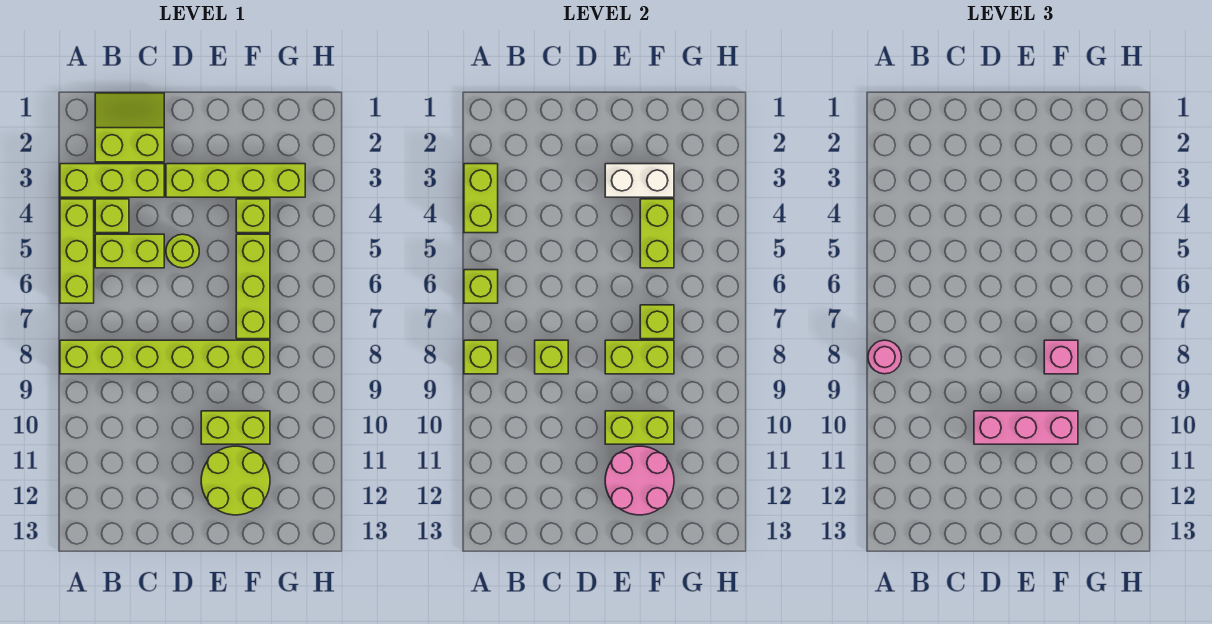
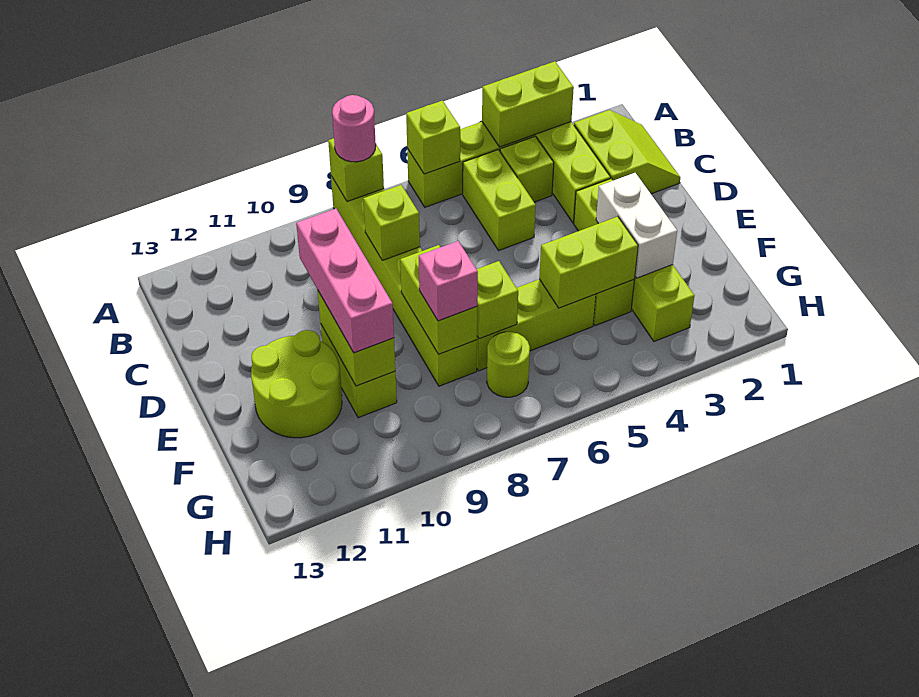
lime round brick D5 level 1 -> lime round brick G7 level 1
pink round brick E11:F12 level 2 -> none

